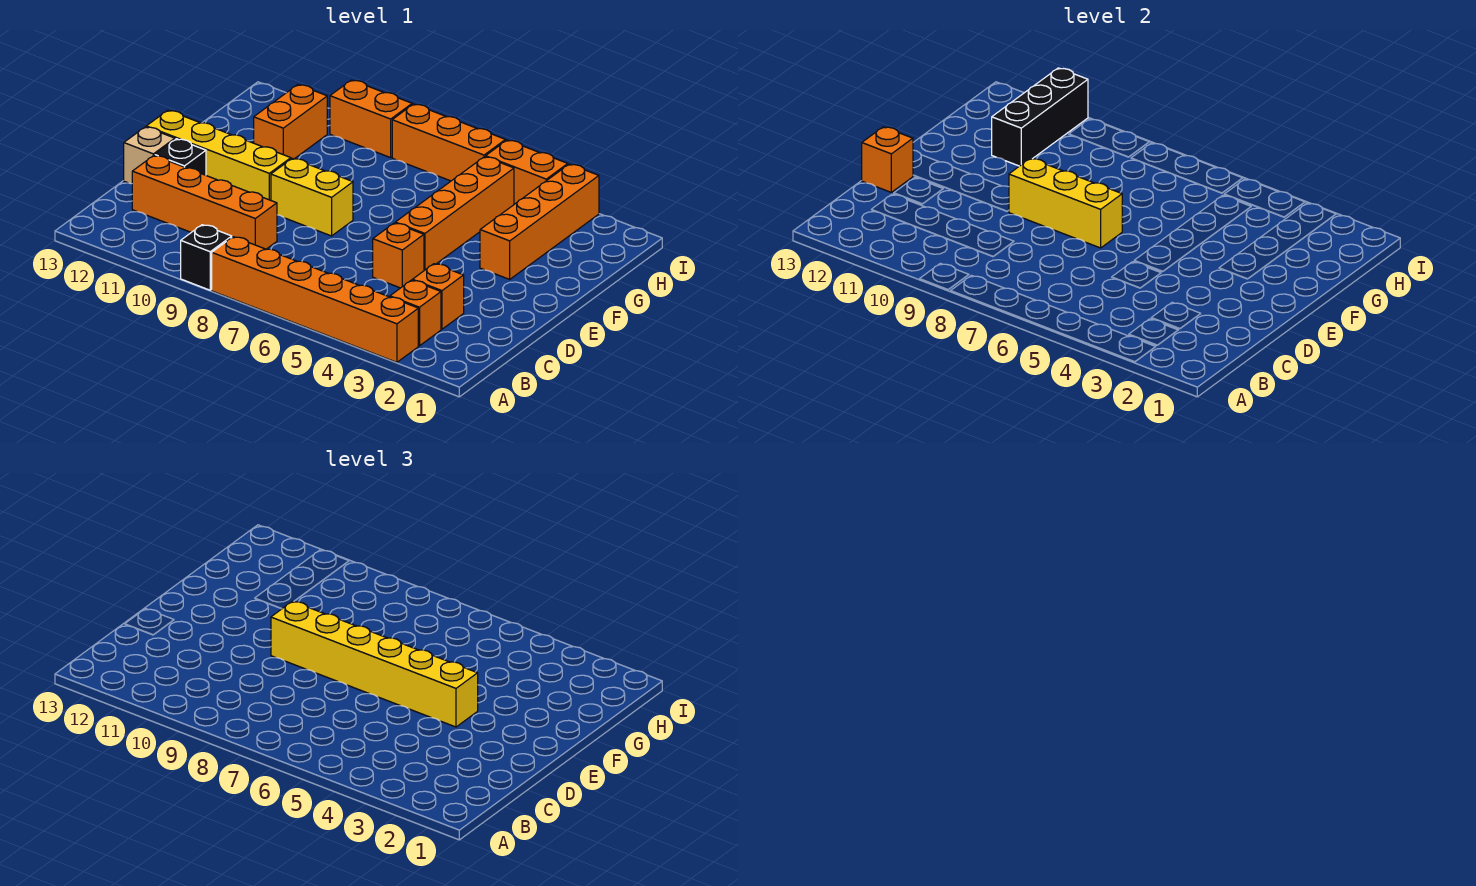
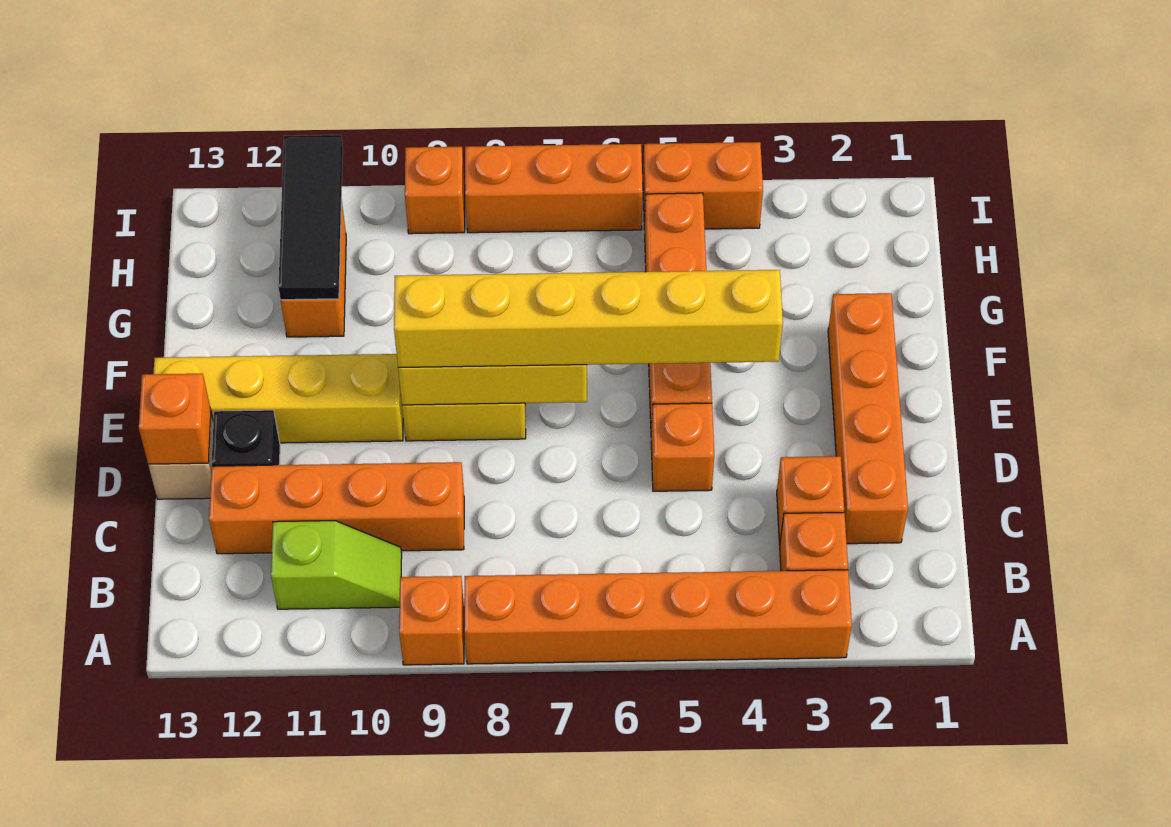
black brick A9 level 1 -> orange brick A9 level 1
none -> lime slope B10:B11 level 1 top 11
orange brick F3:I3 level 1 -> orange brick C2:F2 level 1
black brick G11:I11 level 2 -> black tile G11:I11 level 2
orange brick I9:I10 level 1 -> orange brick I9 level 1

